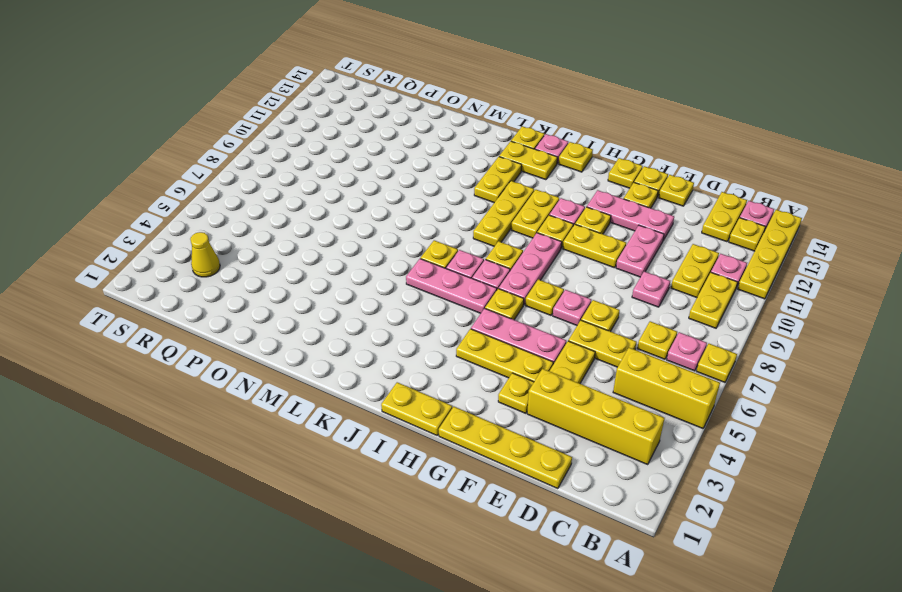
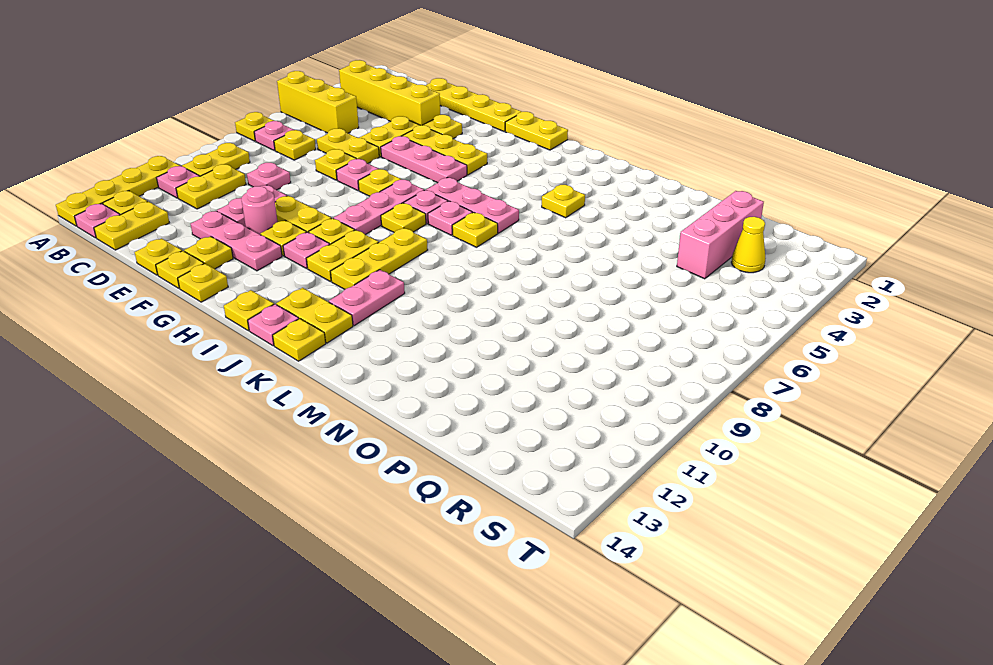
none -> pink round brick F11 level 1
yellow plate H6 level 1 -> yellow plate L4 level 1
yellow plate K11:K12 level 1 -> pink plate K11:K12 level 1
none -> pink brick Q2:Q4 level 1

